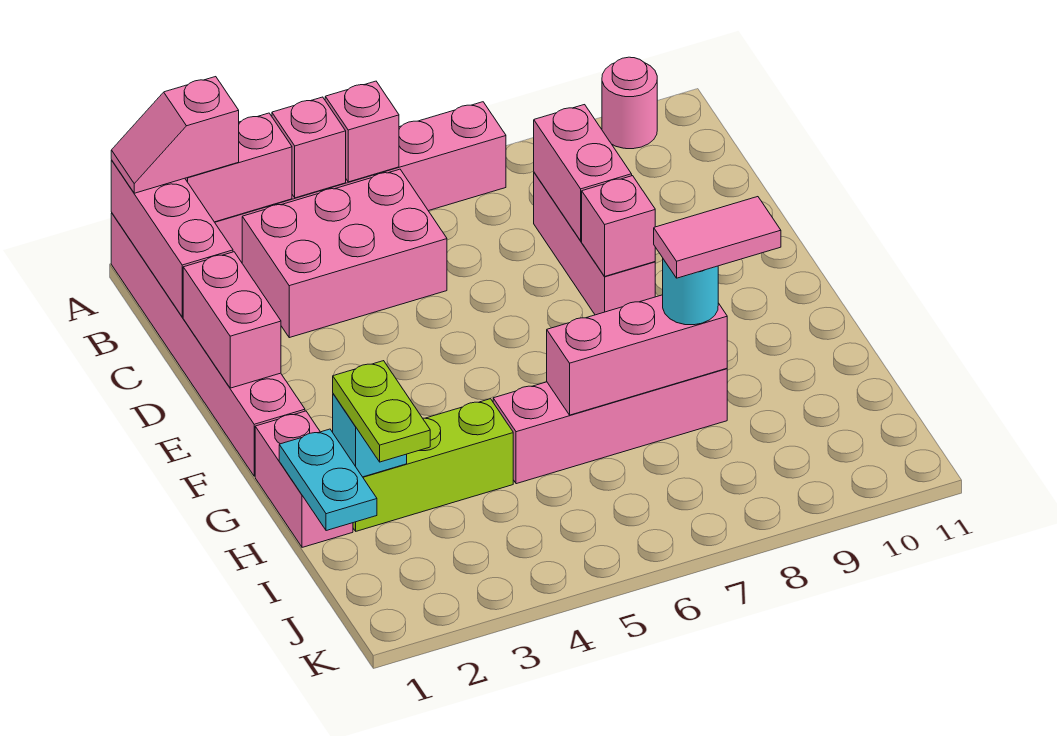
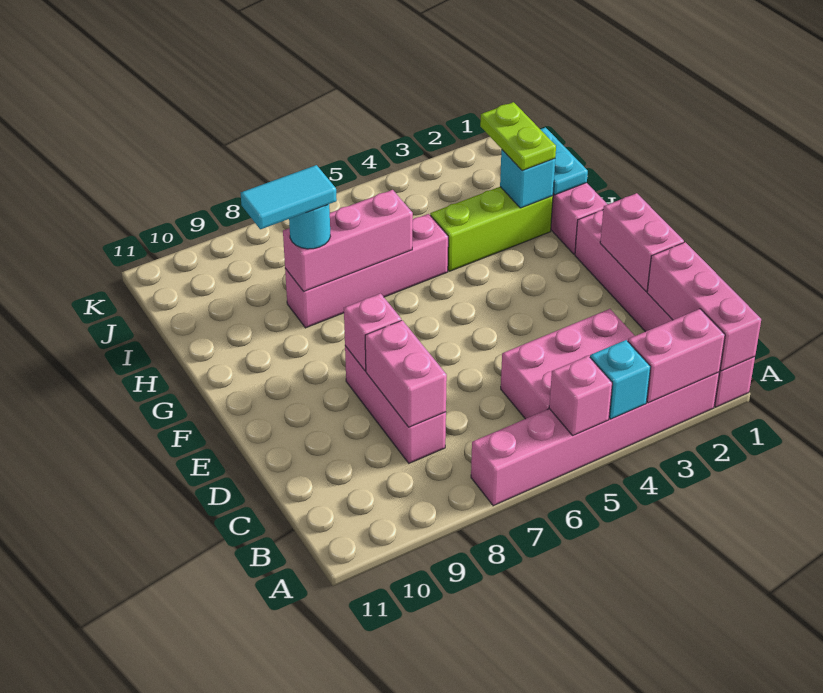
pink slope A1:A2 level 3 top 2 -> none
pink brick A4 level 2 -> cyan brick A4 level 2
pink round brick A10 level 1 -> none
pink tile H8:H9 level 4 -> cyan tile H8:H9 level 4

